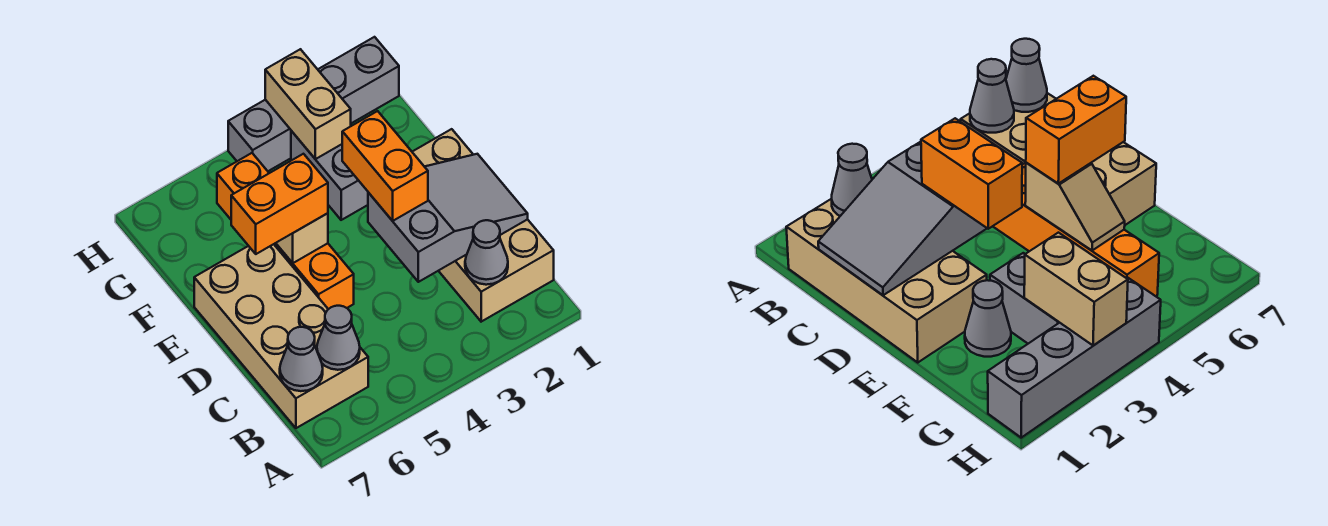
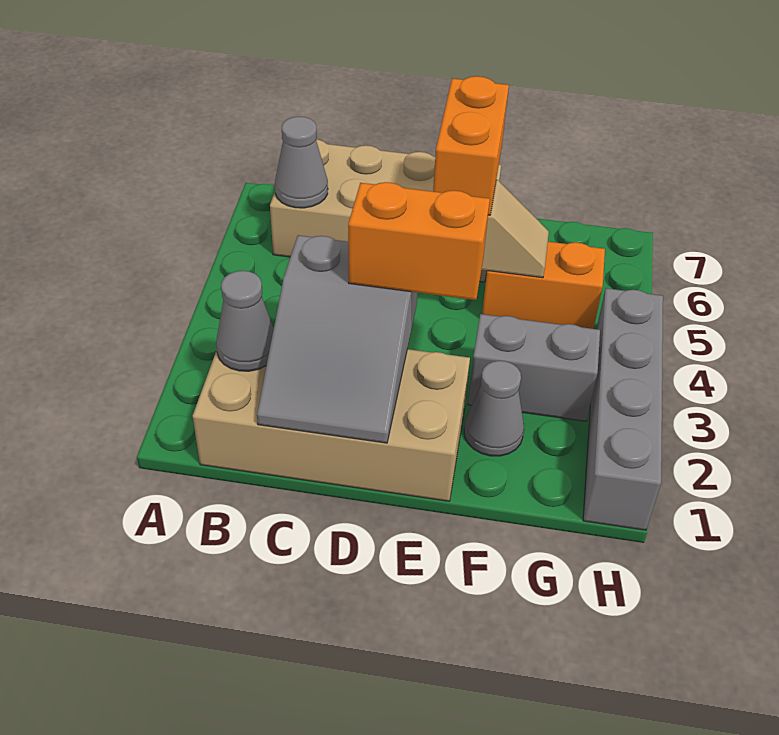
grey cone B7 level 2 -> none
orange brick D5:G5 level 1 -> orange brick F5:G5 level 1
tan brick G3:H3 level 2 -> none

